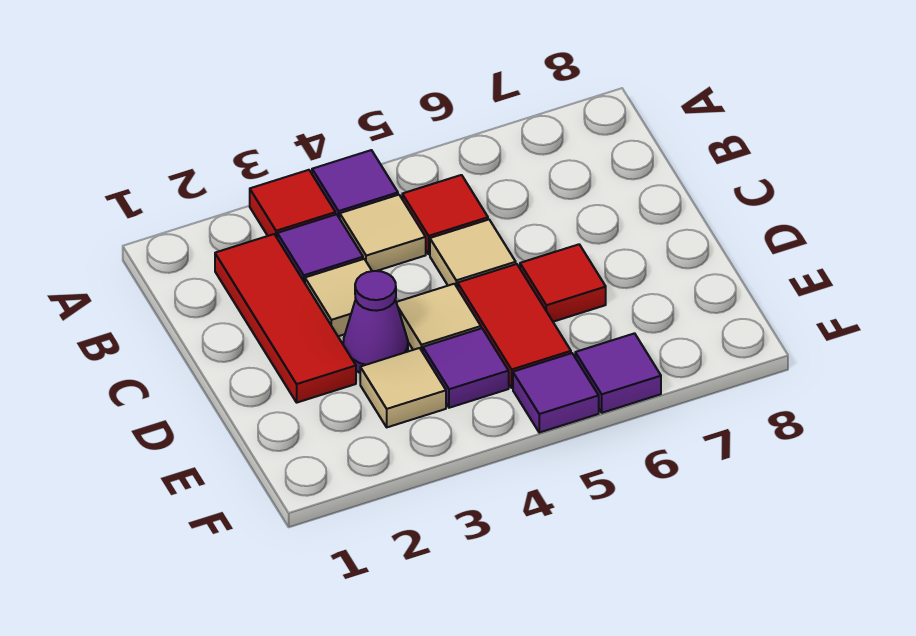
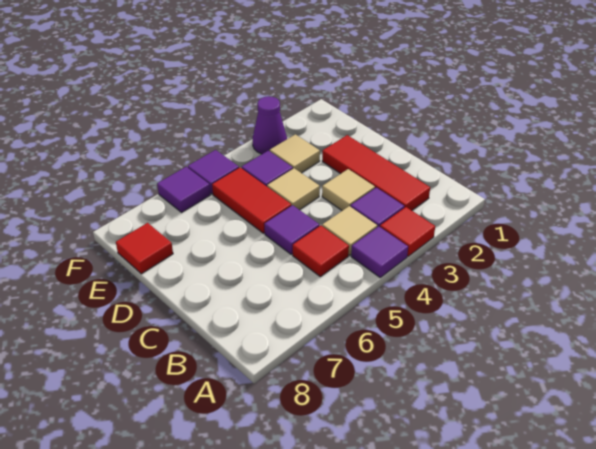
tan tile C5 level 1 -> purple tile C5 level 1
purple cone D3 level 1 -> purple cone F3 level 1
red tile D6 level 1 -> red tile E8 level 1

